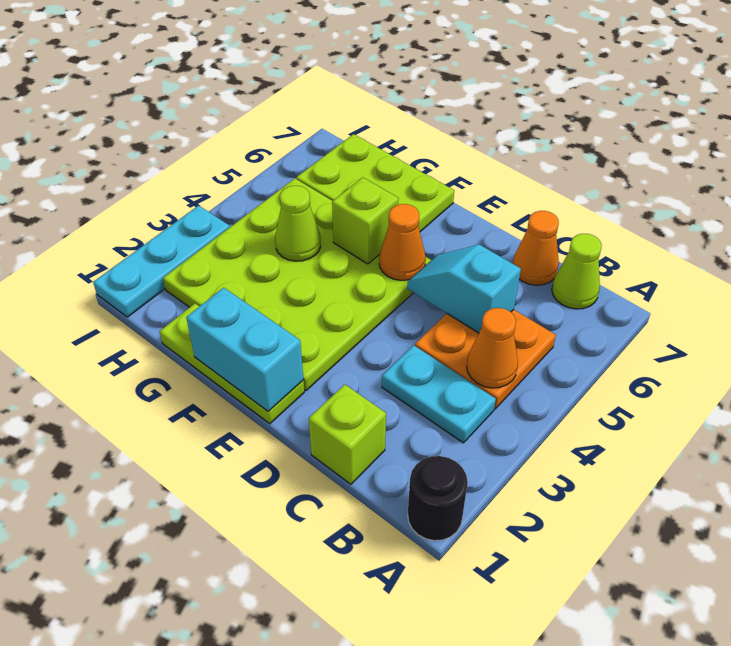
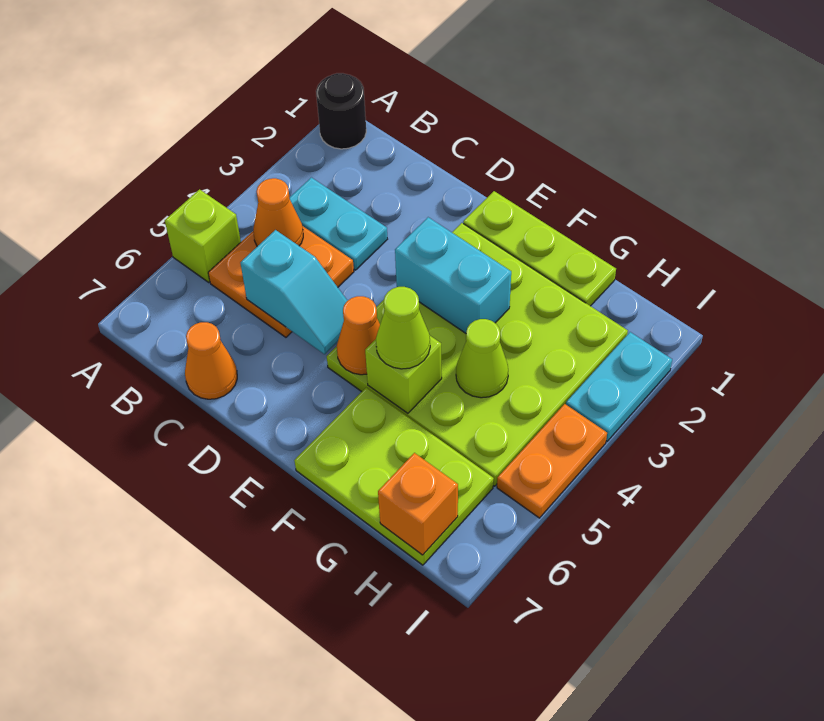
lime cone B7 level 1 -> lime cone F5 level 3
lime brick C1 level 1 -> lime brick A5 level 1
cyan brick E1:F1 level 2 -> cyan brick E3:F3 level 2
none -> orange brick H7 level 2
cyan plate I1:I3 level 1 -> cyan plate I2:I3 level 1
none -> orange plate I4:I5 level 1

